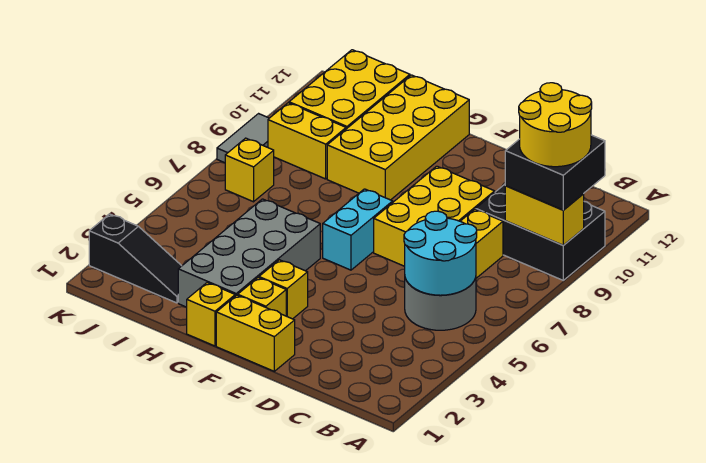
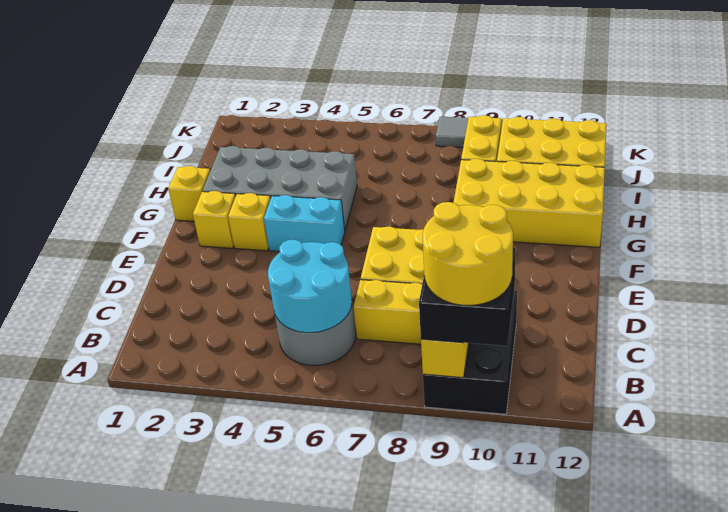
yellow brick E1:F1 level 1 -> none
cyan brick F6:F7 level 1 -> cyan brick F4:F5 level 1
black slope I2:K2 level 1 top K -> none
yellow brick J7 level 1 -> none

